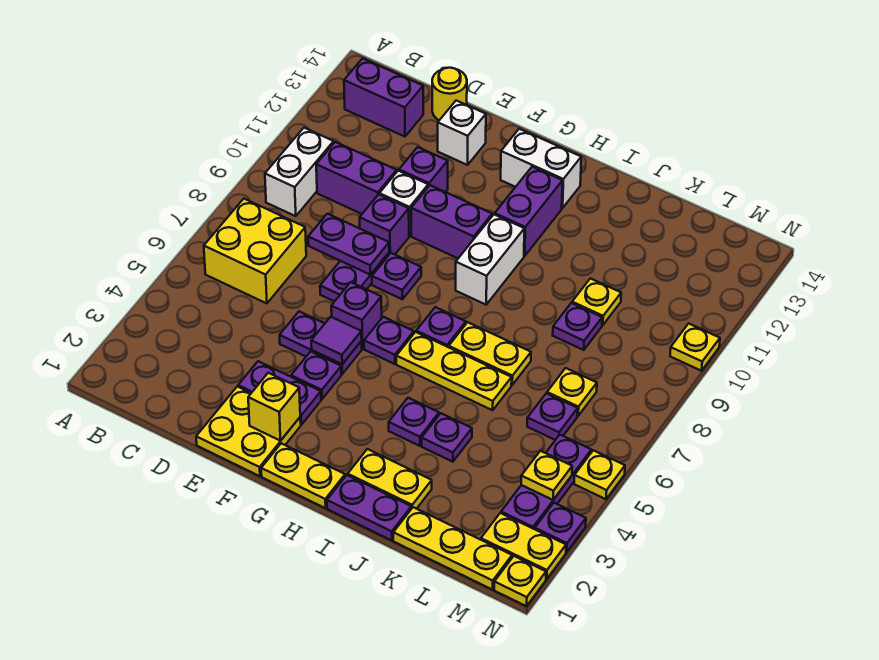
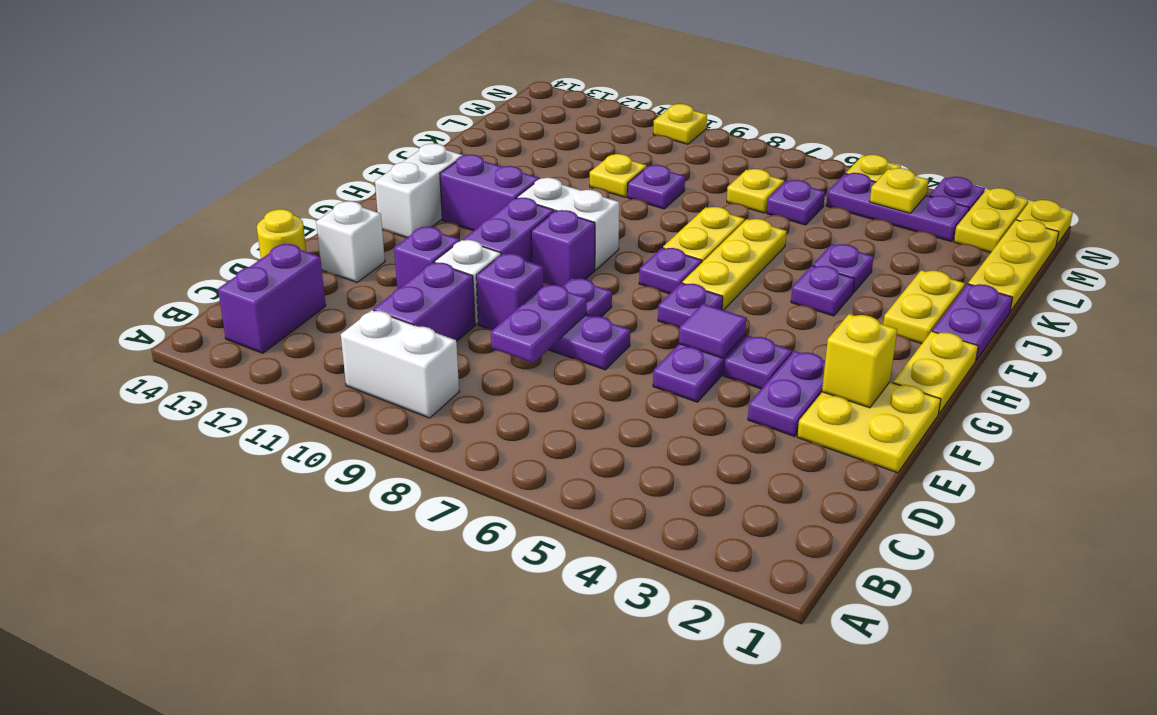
yellow brick B6:C7 level 1 -> none
purple brick F6 level 1 -> purple brick G9 level 1

